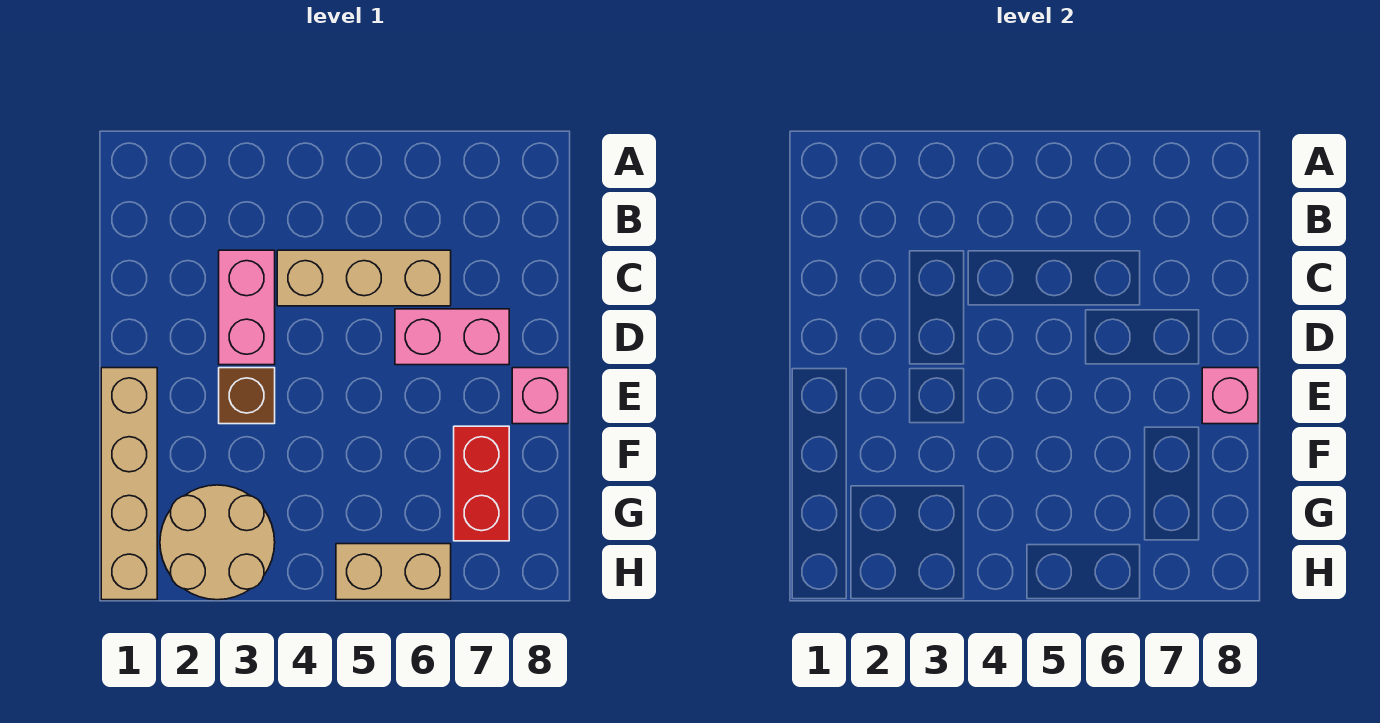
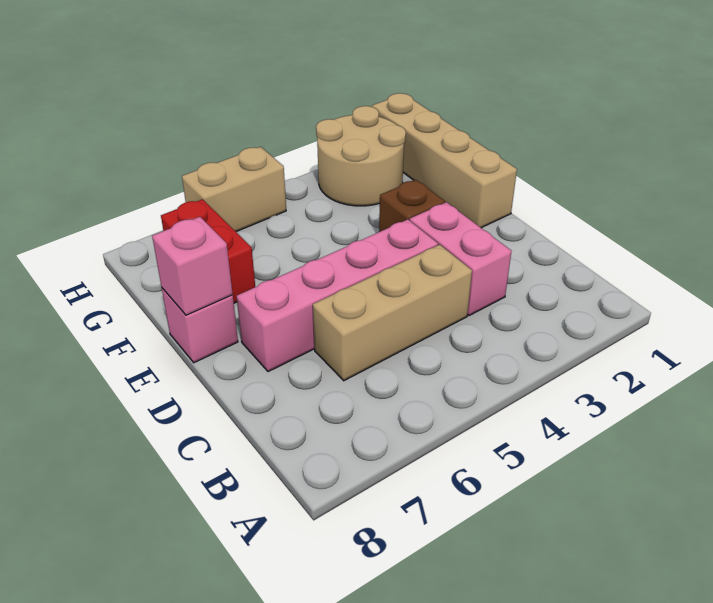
pink brick D6:D7 level 1 -> pink brick D4:D7 level 1

